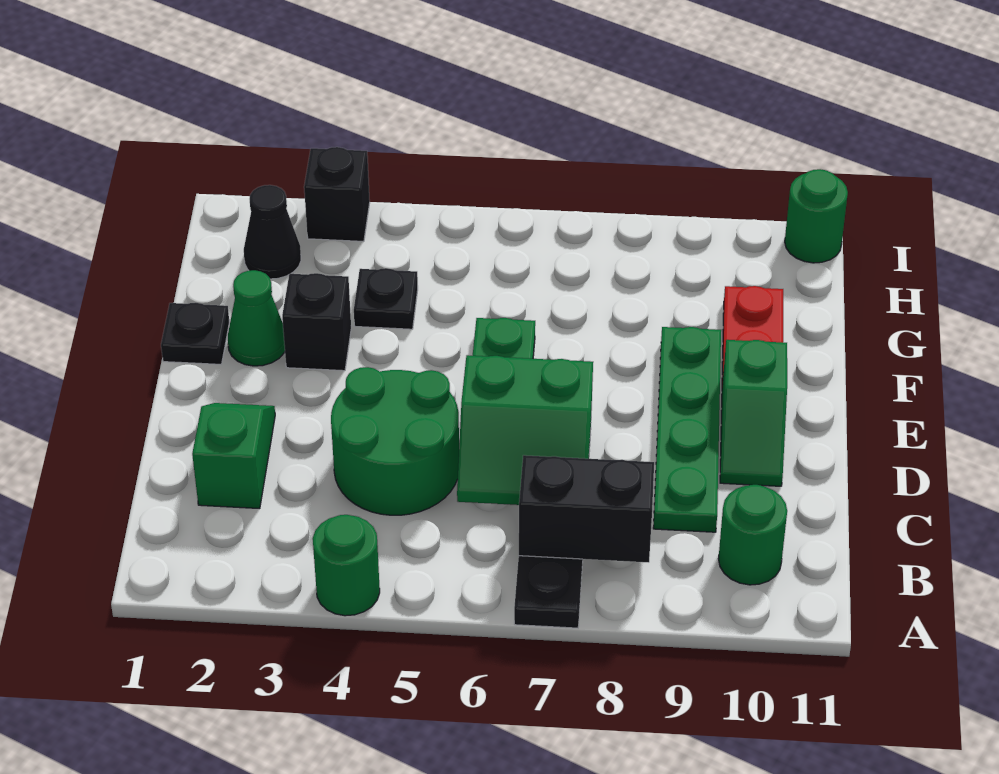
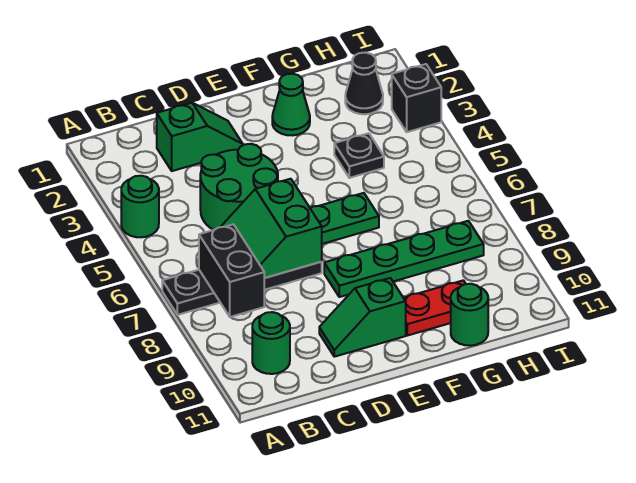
green plate C9:F9 level 1 -> green plate E8:H8 level 1
black plate F1 level 1 -> none
black brick F3 level 1 -> none
green round brick I11 level 1 -> green round brick G11 level 1

